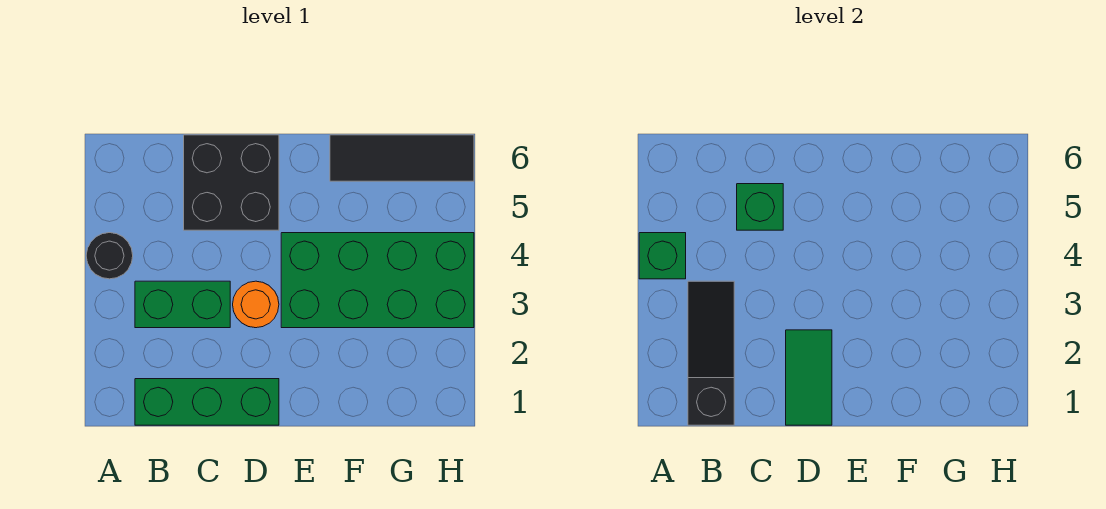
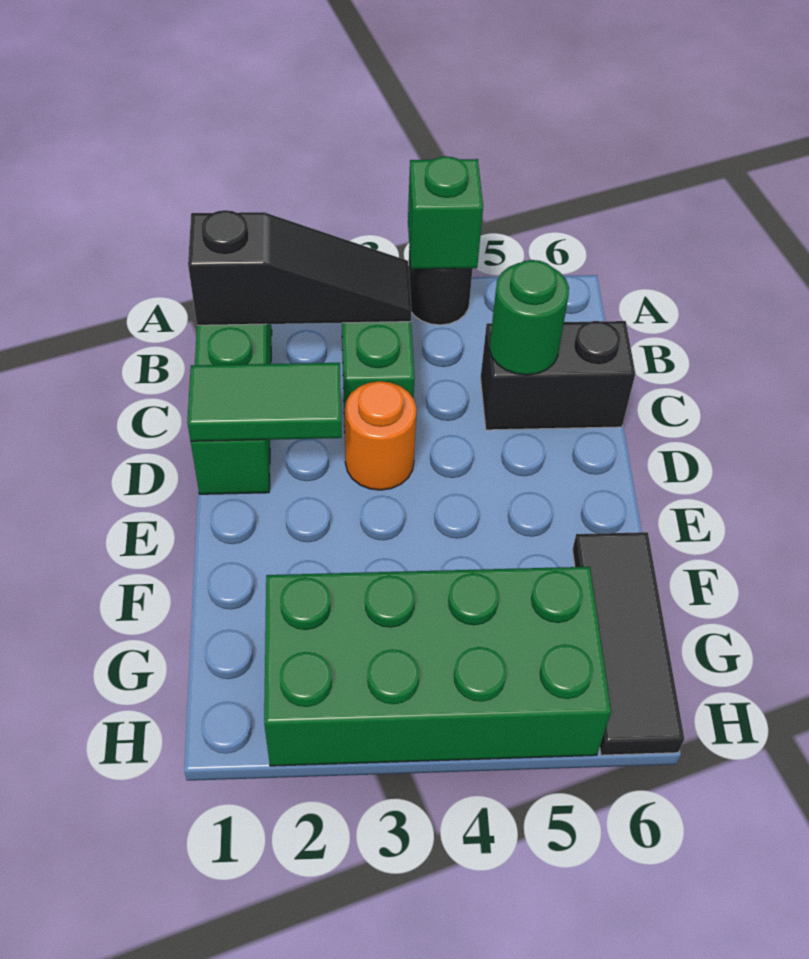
black brick C5:D6 level 1 -> black brick C5:C6 level 1
green brick C5 level 2 -> green round brick C5 level 2
green brick E3:H4 level 1 -> green brick G2:H5 level 1

